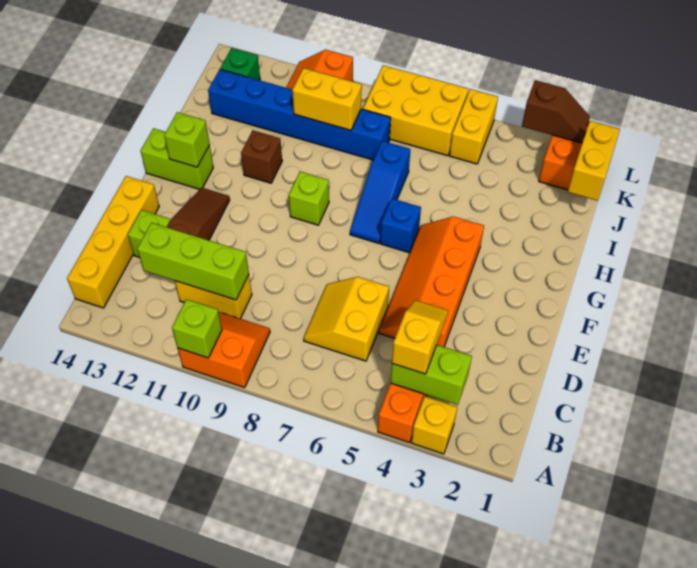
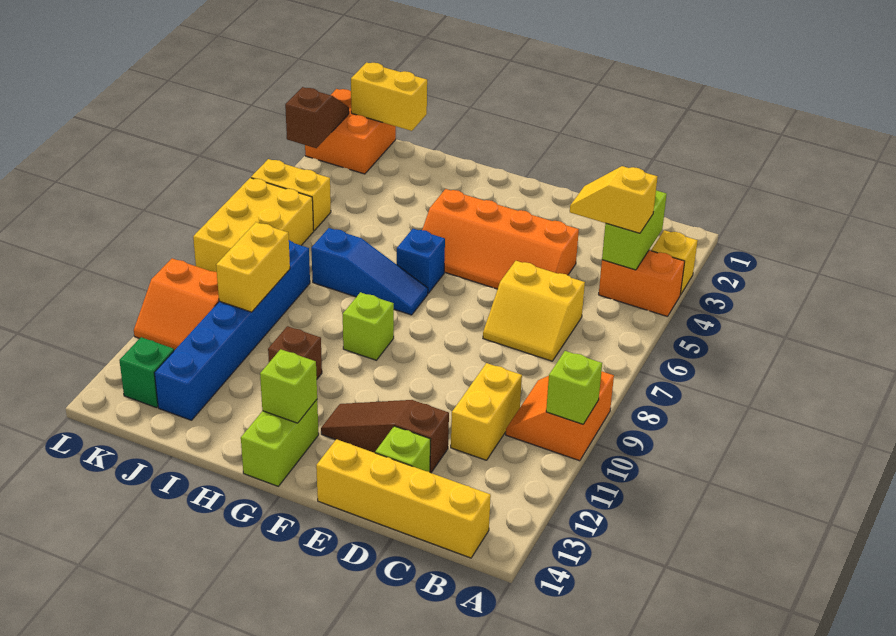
lime brick C10:C12 level 2 -> none

